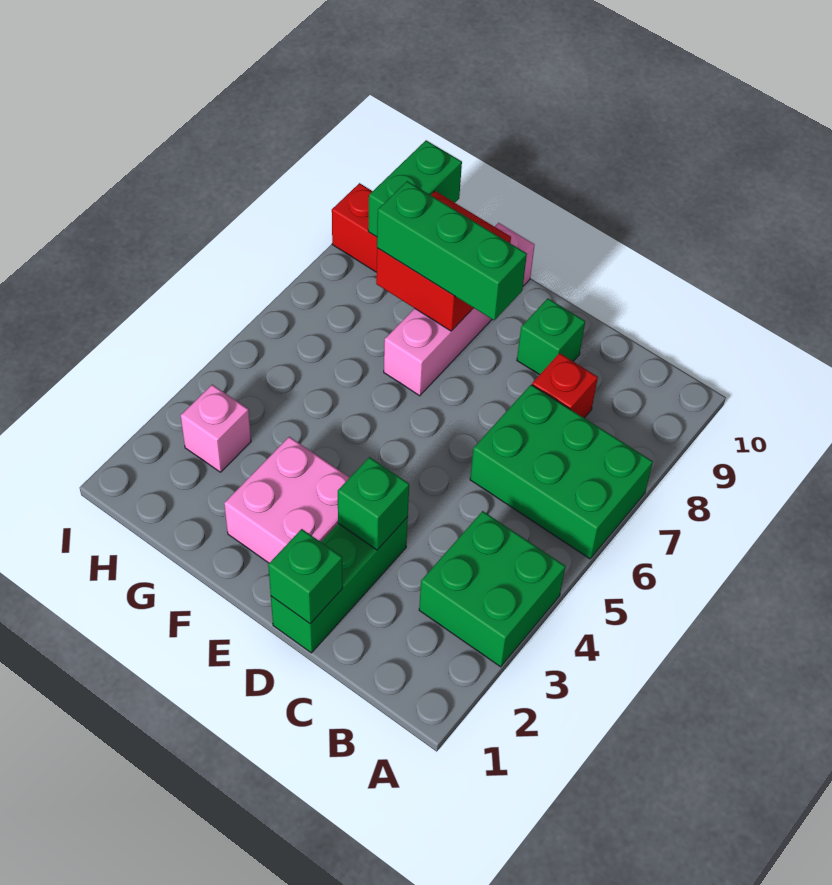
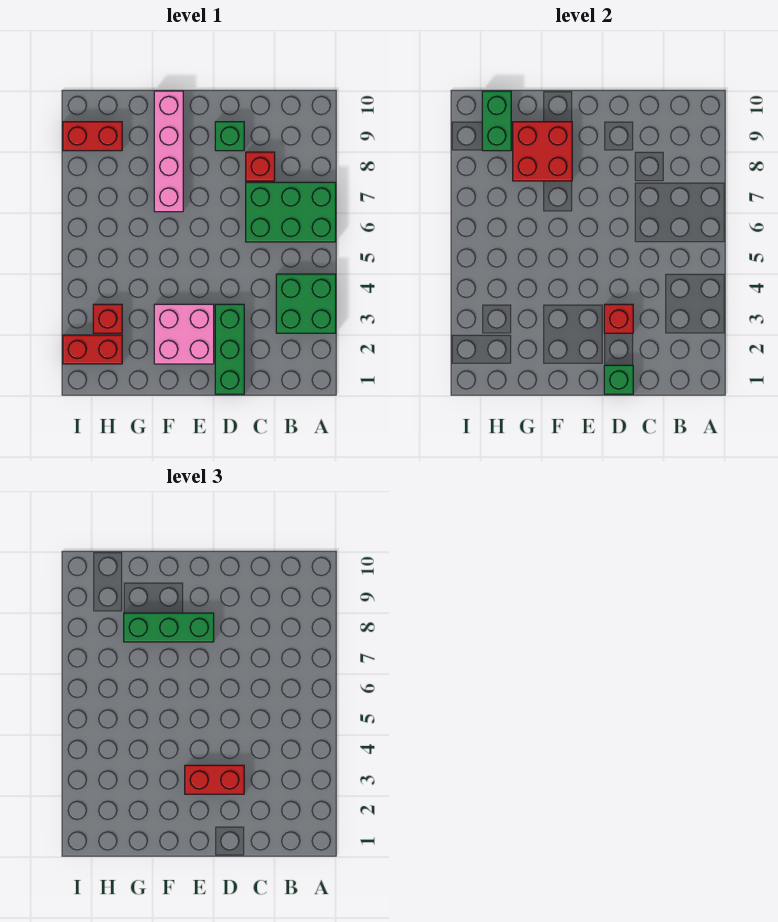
green brick D3 level 2 -> red brick D3 level 2
none -> red brick D3:E3 level 3
none -> red brick H2:I2 level 1
pink brick H3 level 1 -> red brick H3 level 1

